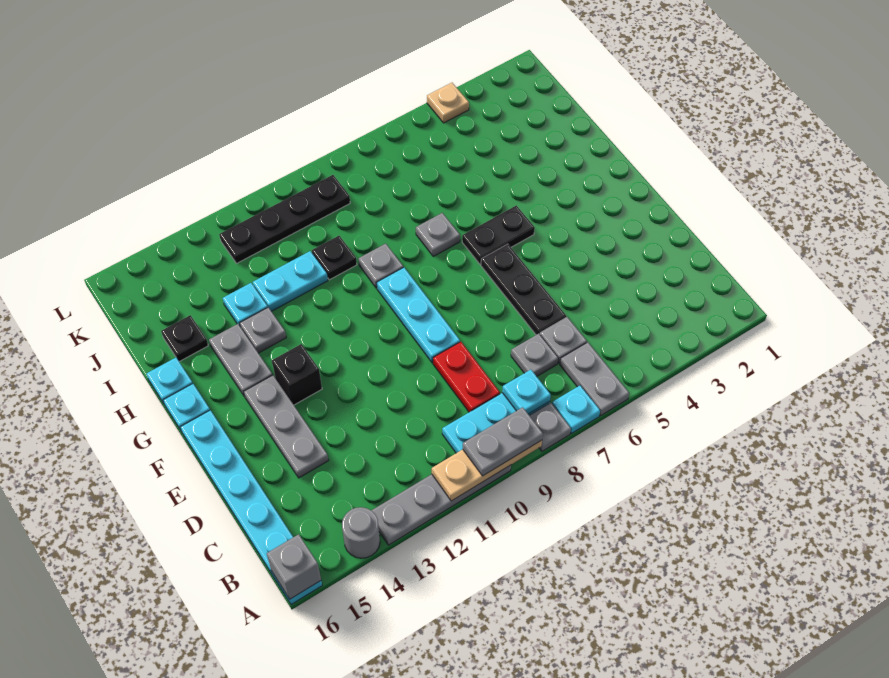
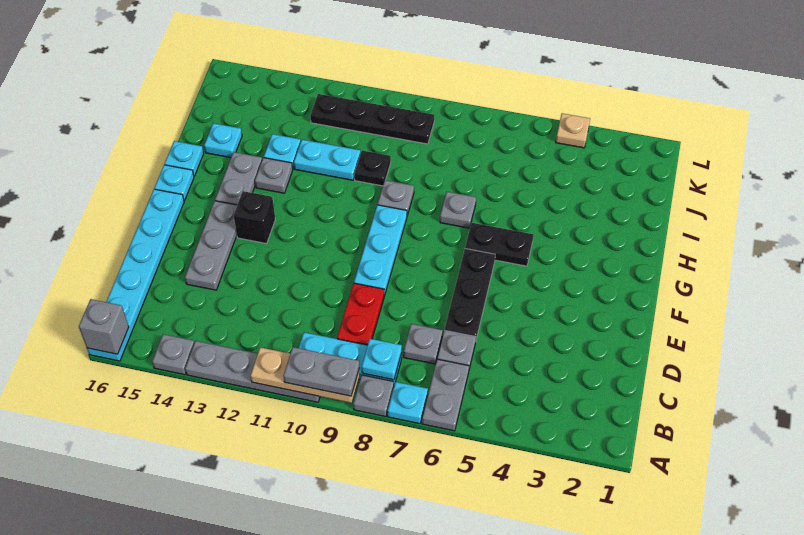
grey round brick A14 level 1 -> grey plate A14 level 1
black plate I15 level 1 -> cyan plate I15 level 1

